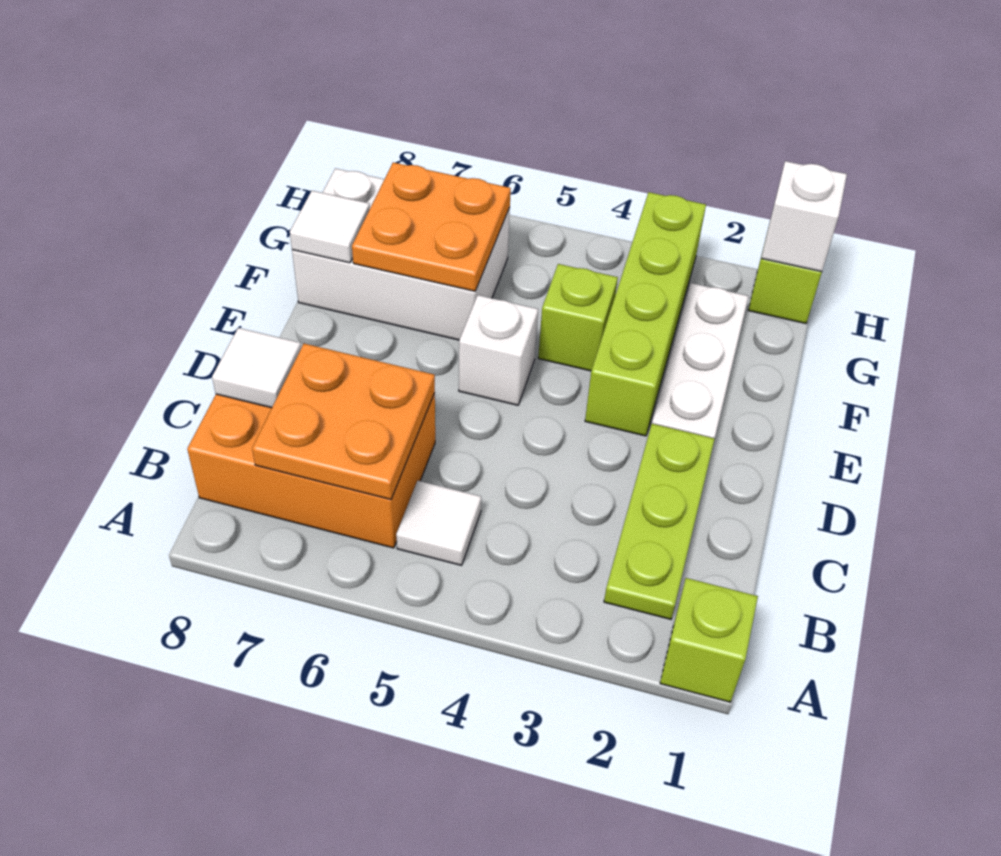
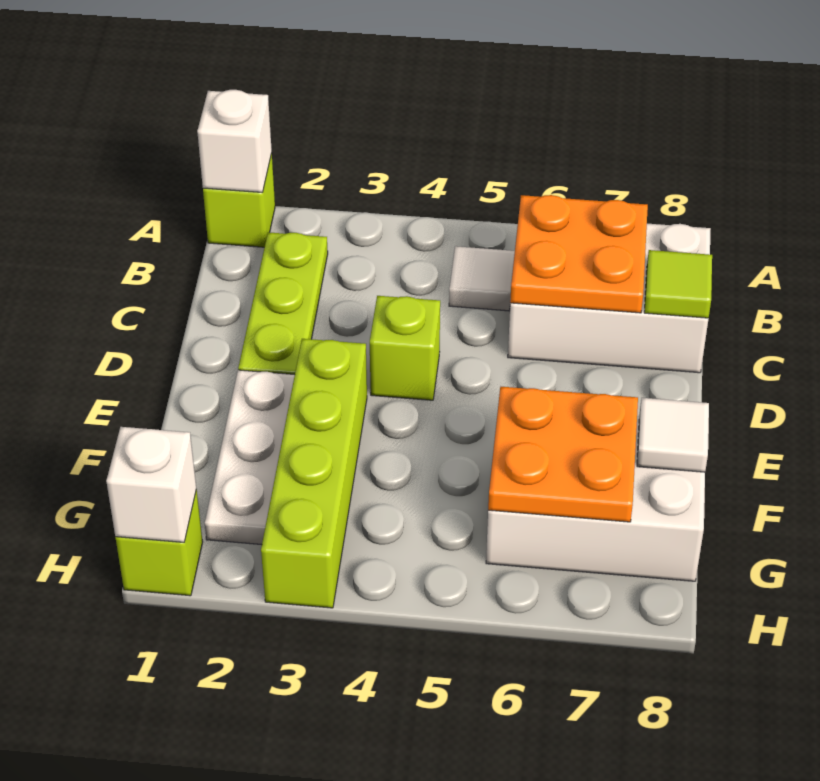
orange brick B6:C8 level 1 -> white brick B6:C8 level 1
white tile C8 level 2 -> lime tile C8 level 2
white brick E5 level 1 -> white brick A1 level 2
lime brick F4 level 1 -> lime brick D4 level 1

